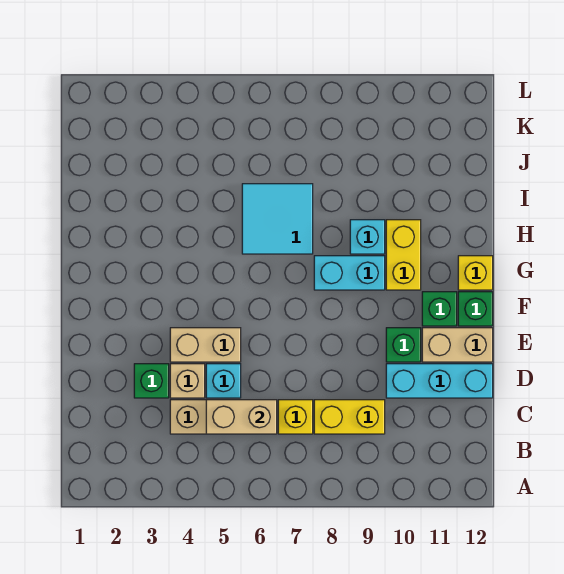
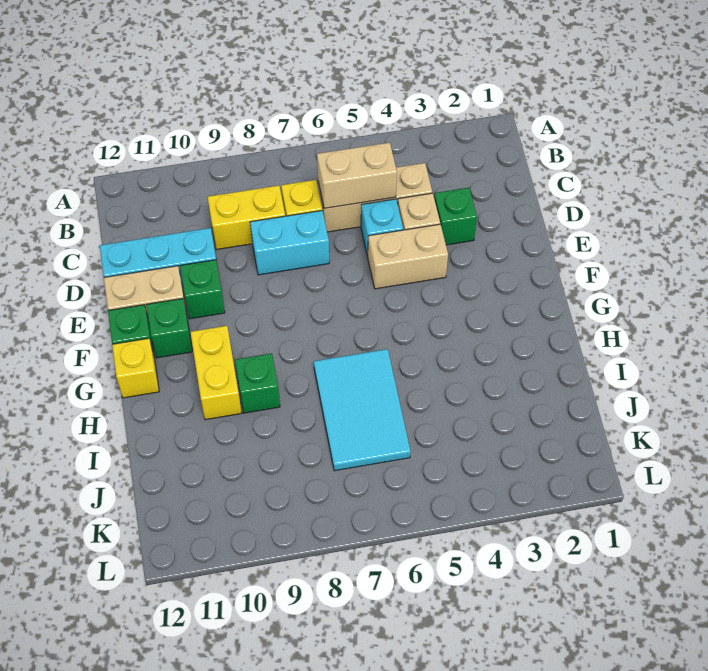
cyan brick G8:G9 level 1 -> cyan brick D7:D8 level 1
cyan tile H6:I7 level 1 -> cyan tile H6:J7 level 1
cyan brick H9 level 1 -> green brick H9 level 1

